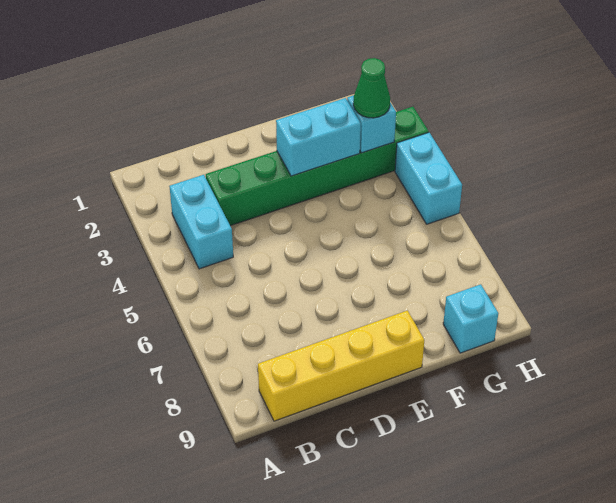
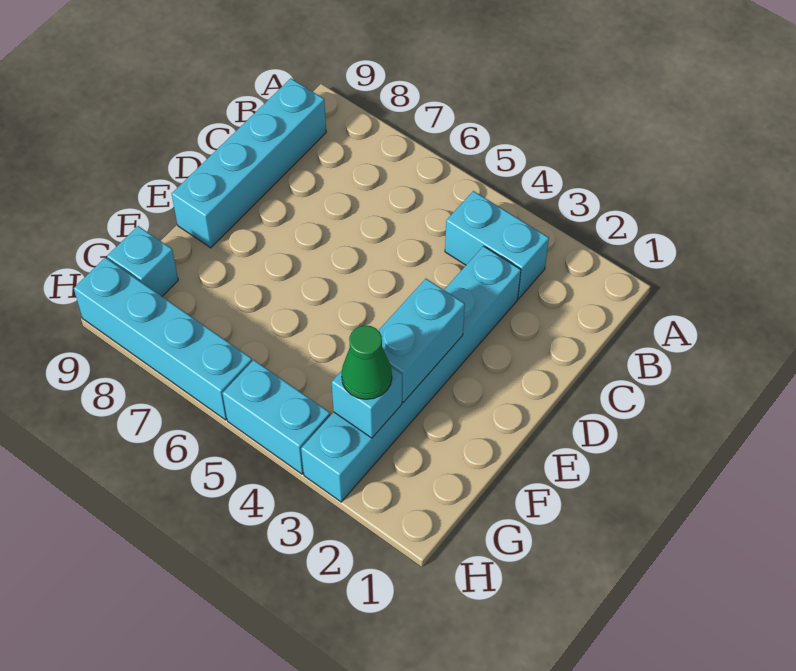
yellow brick B9:E9 level 1 -> cyan brick B9:E9 level 1
green brick C3:H3 level 1 -> cyan brick C3:H3 level 1
none -> cyan brick H6:H9 level 1

